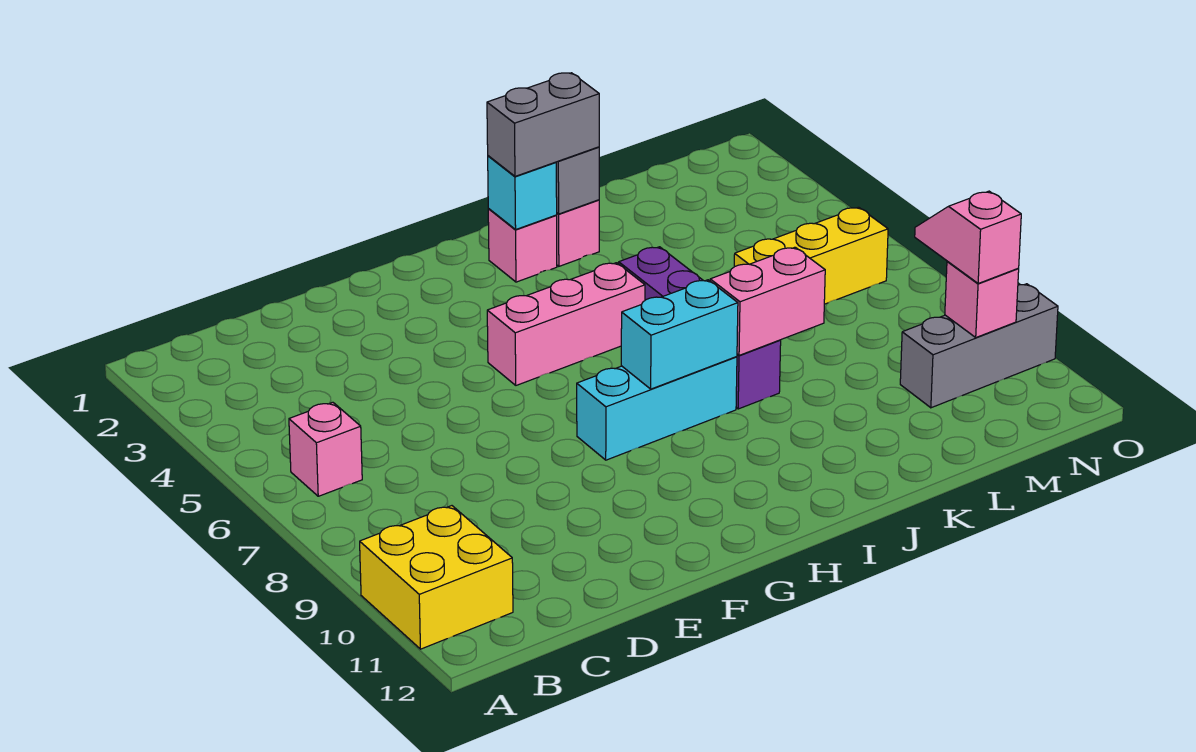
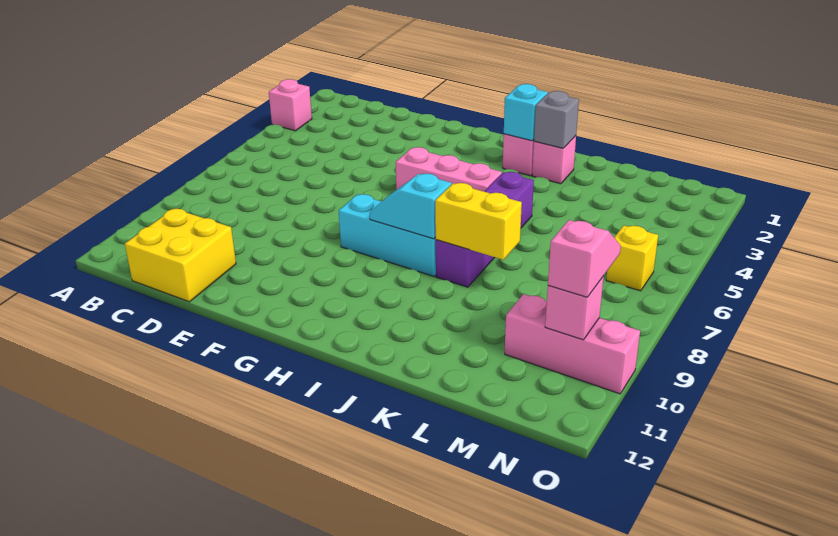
yellow brick A10:B11 level 1 -> yellow brick C11:D12 level 1
pink brick B6 level 1 -> pink brick A3 level 1
cyan brick H8:I8 level 2 -> cyan slope H8:I8 level 2 top I
grey brick I2:J2 level 3 -> none
pink brick J8:K8 level 2 -> yellow brick J8:K8 level 2
yellow brick L6:N6 level 1 -> yellow brick N6 level 1
grey brick M10:O10 level 1 -> pink brick M10:O10 level 1

